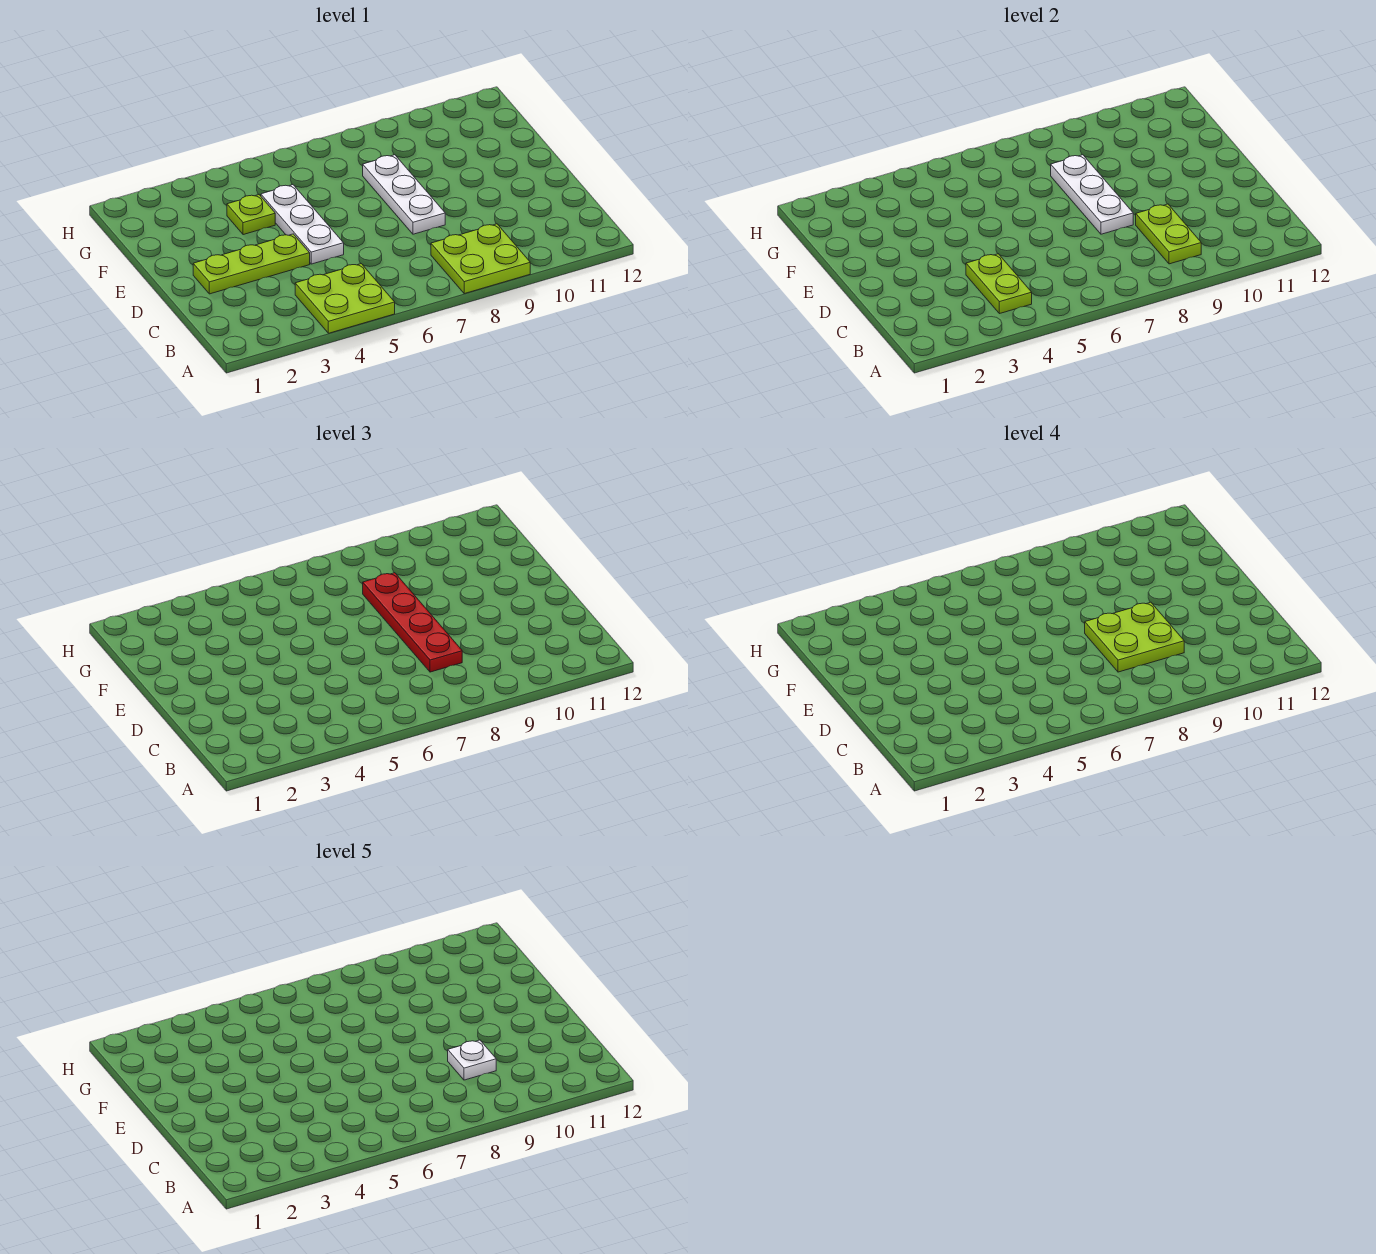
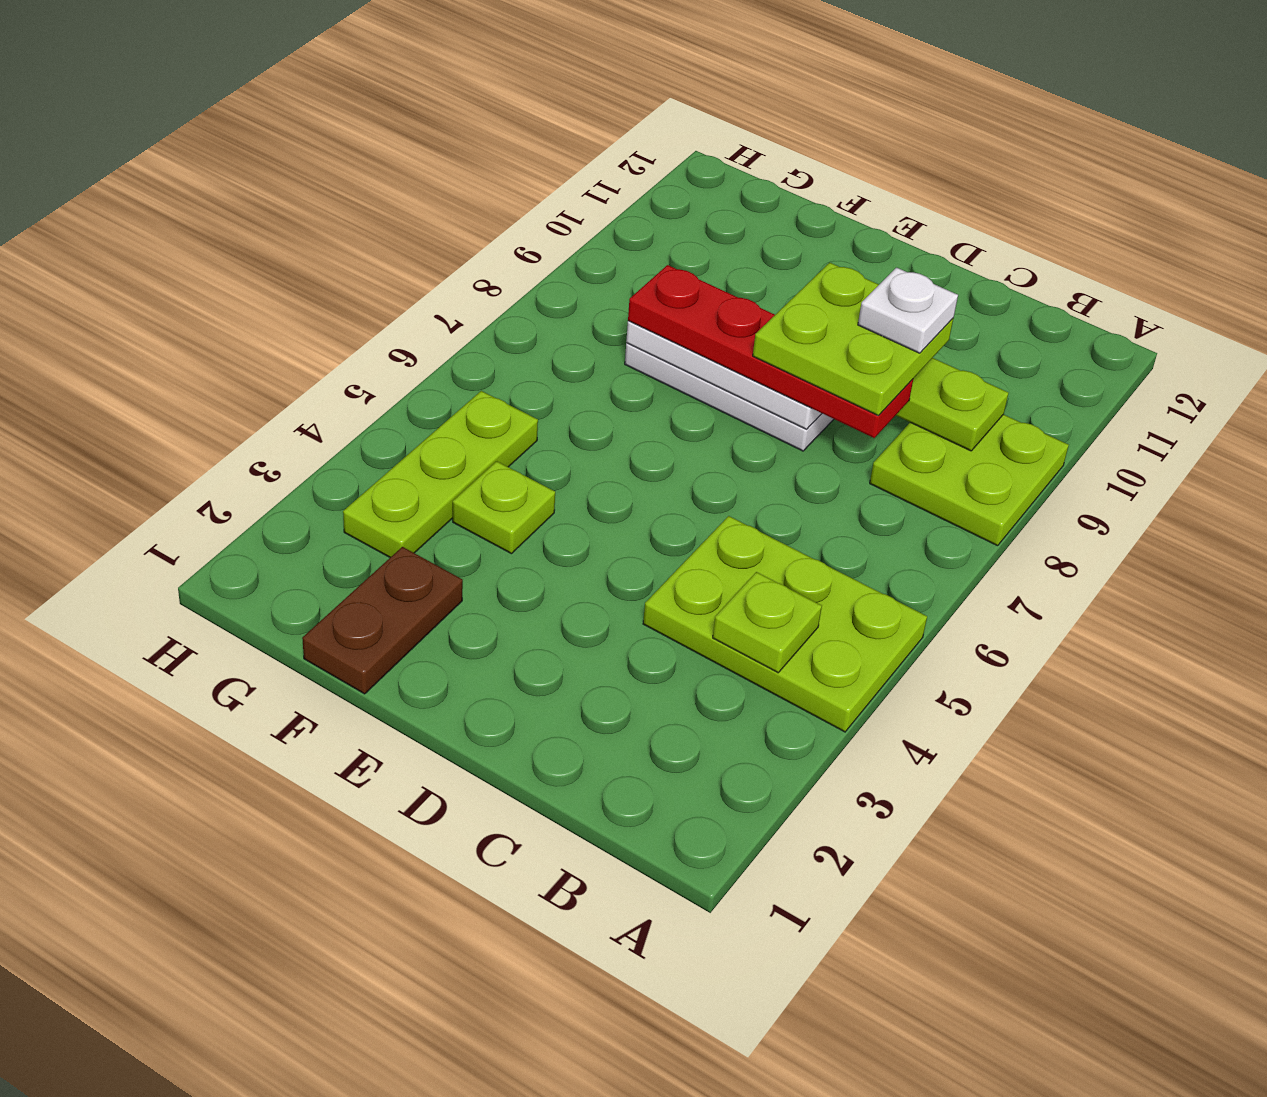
lime plate A4:B5 level 1 -> lime plate A4:C5 level 1
lime plate B4:C4 level 2 -> lime plate B4 level 2
lime plate D2:D4 level 1 -> lime plate G3:G5 level 1
white plate D5:F5 level 1 -> none
none -> brown plate F1:F2 level 1

